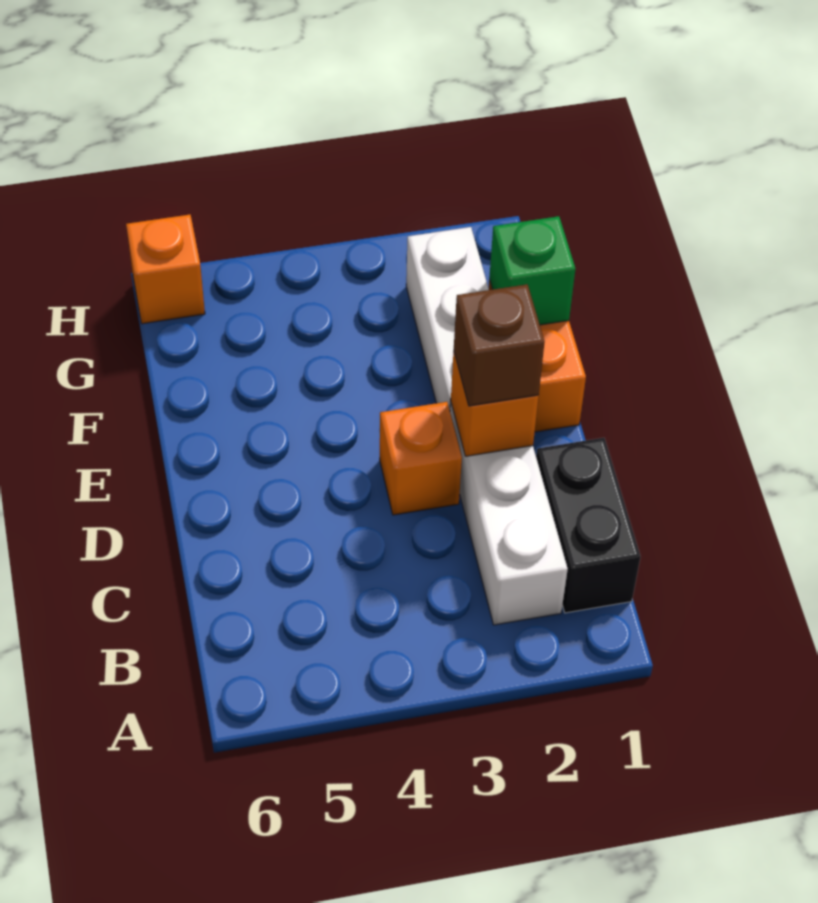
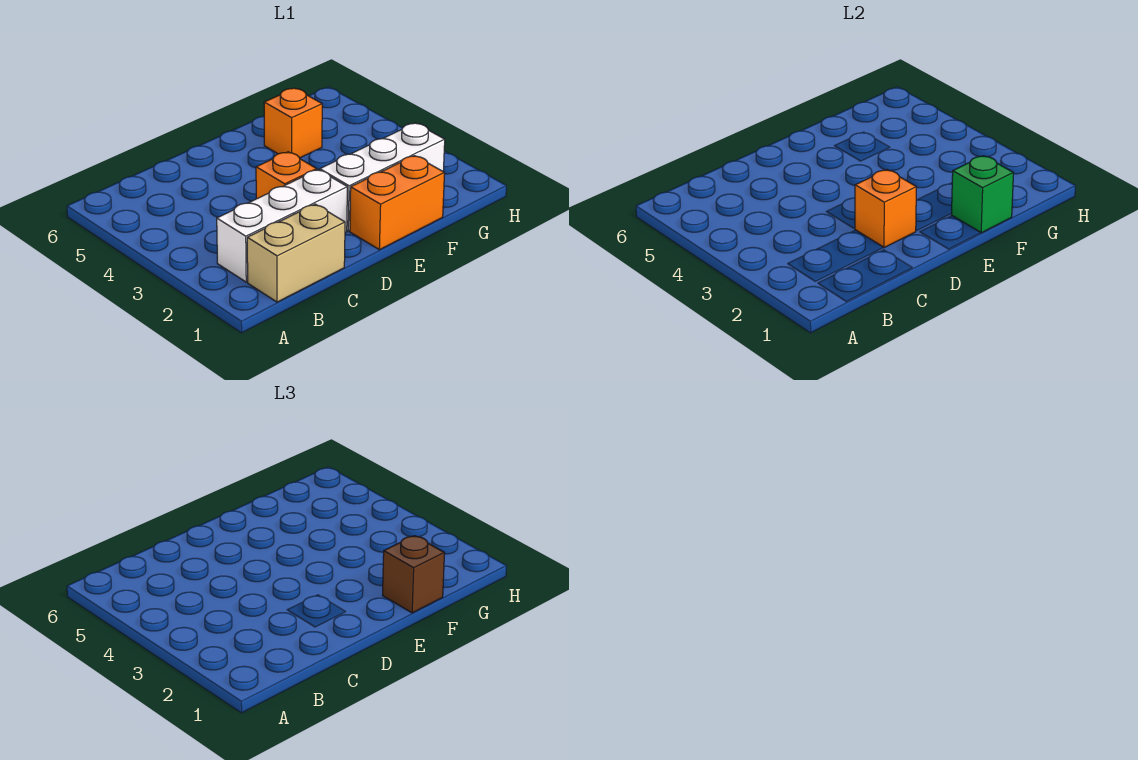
black brick B1:C1 level 1 -> tan brick B1:C1 level 1
brown brick D2 level 3 -> brown brick F1 level 3
orange brick H6 level 1 -> orange brick F5 level 1

